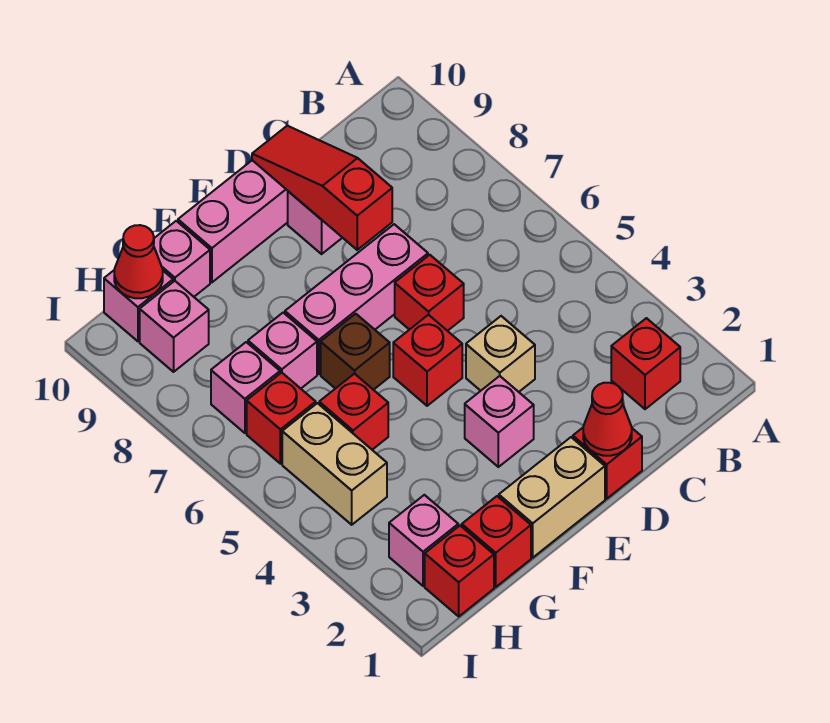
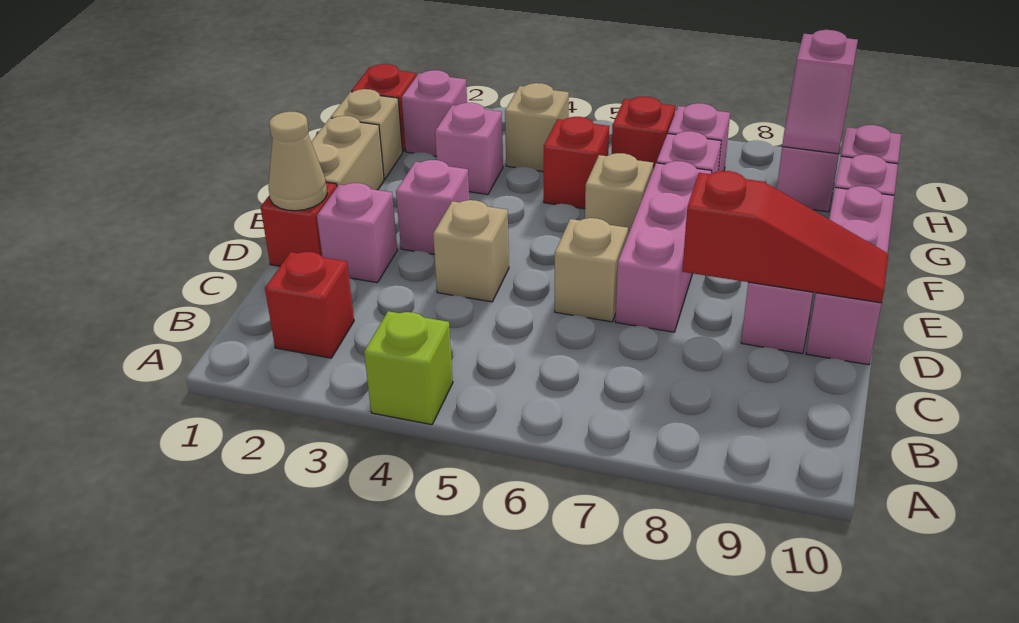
none -> lime brick A4 level 1
red cone D1 level 2 -> tan cone D1 level 2
none -> pink brick D2 level 1
red brick D6 level 1 -> tan brick D6 level 1
red brick E5 level 1 -> none
brown brick F6 level 1 -> tan brick F6 level 1
red brick G1 level 1 -> tan brick G1 level 1
none -> pink brick G3 level 1
tan brick H4:H5 level 1 -> tan brick H4 level 1
none -> pink slope H9:I9 level 2 top I
red cone H10 level 2 -> none

